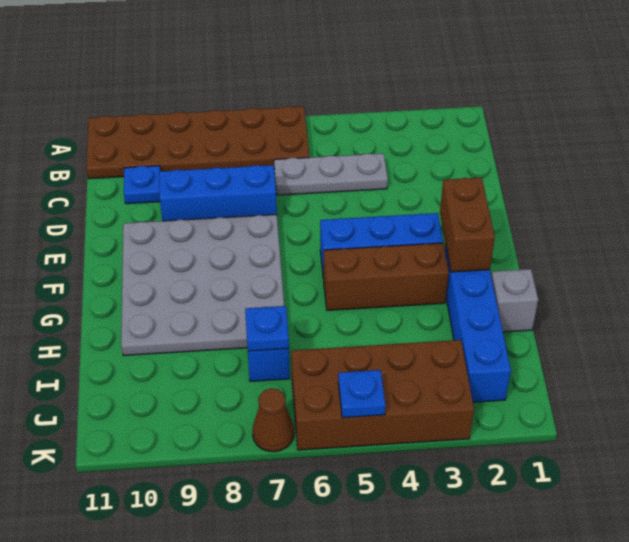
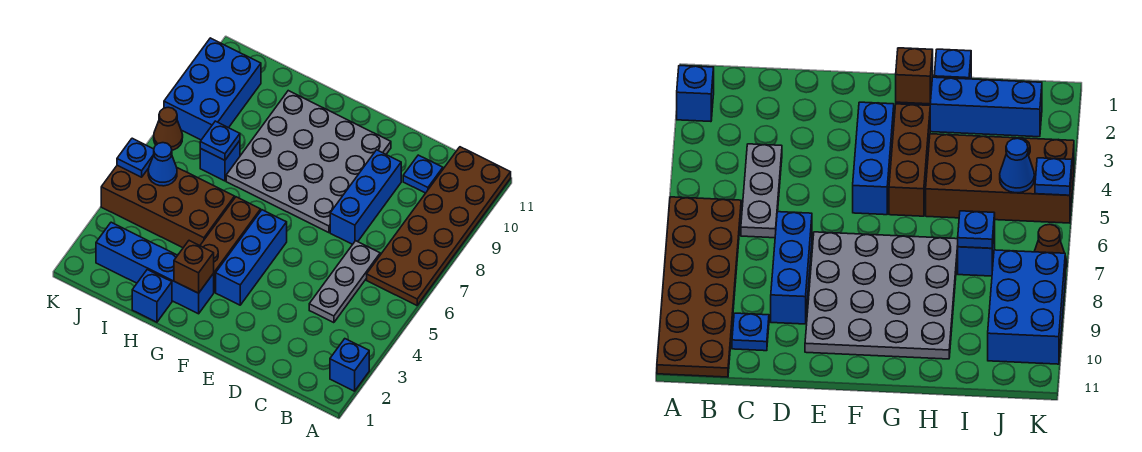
none -> blue brick A2 level 1
brown brick F2:G2 level 2 -> brown brick G2 level 2
grey brick H1 level 1 -> blue brick H1 level 1
brown brick J3:K6 level 1 -> brown brick H4:K5 level 1
none -> blue cone J5 level 2
none -> blue brick J8:K10 level 1

